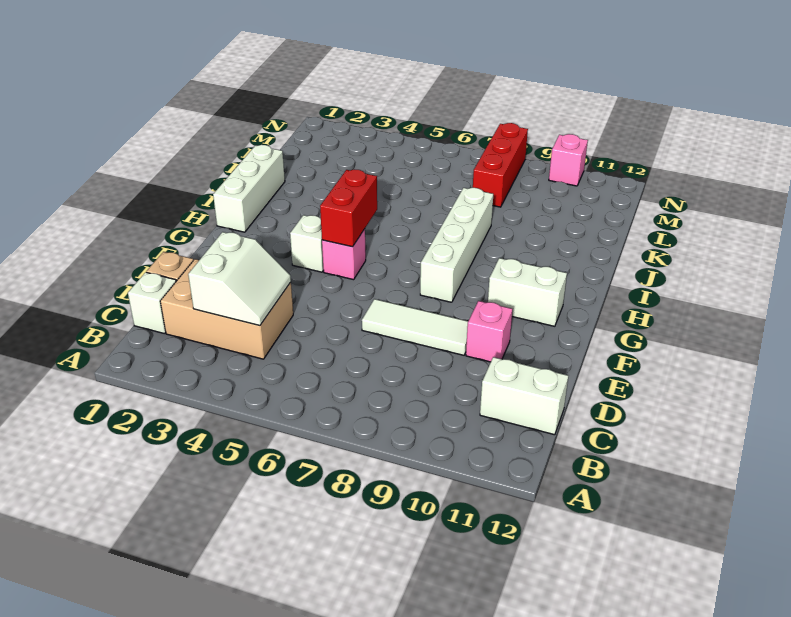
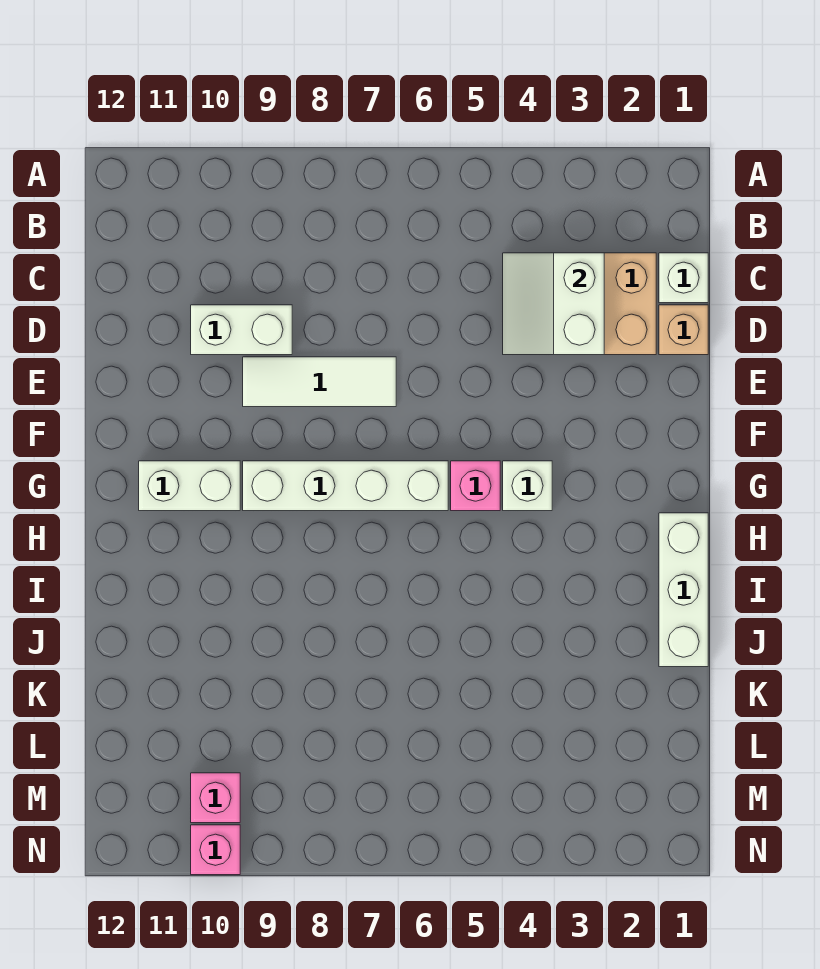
white brick C11:C12 level 1 -> white brick D9:D10 level 1
pink brick E10 level 1 -> pink brick M10 level 1
red brick G5:H5 level 2 -> none
white brick G8:J8 level 1 -> white brick G6:G9 level 1
red brick L8:N8 level 1 -> none

